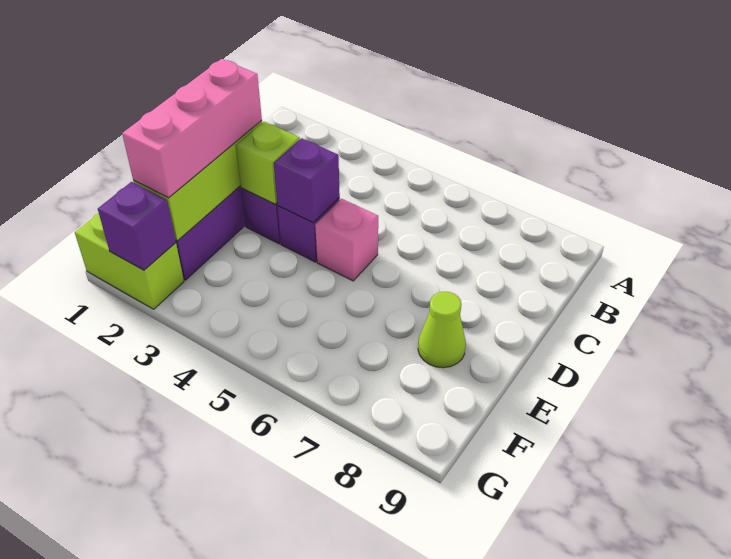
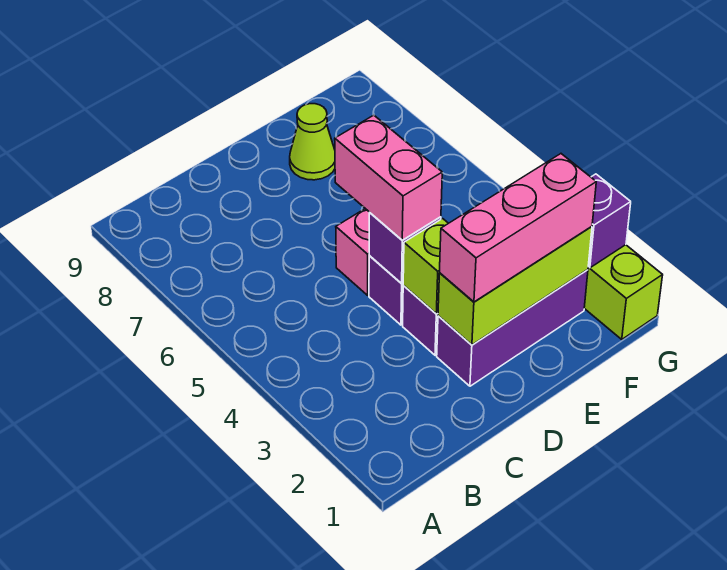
none -> pink brick D4:D5 level 3

